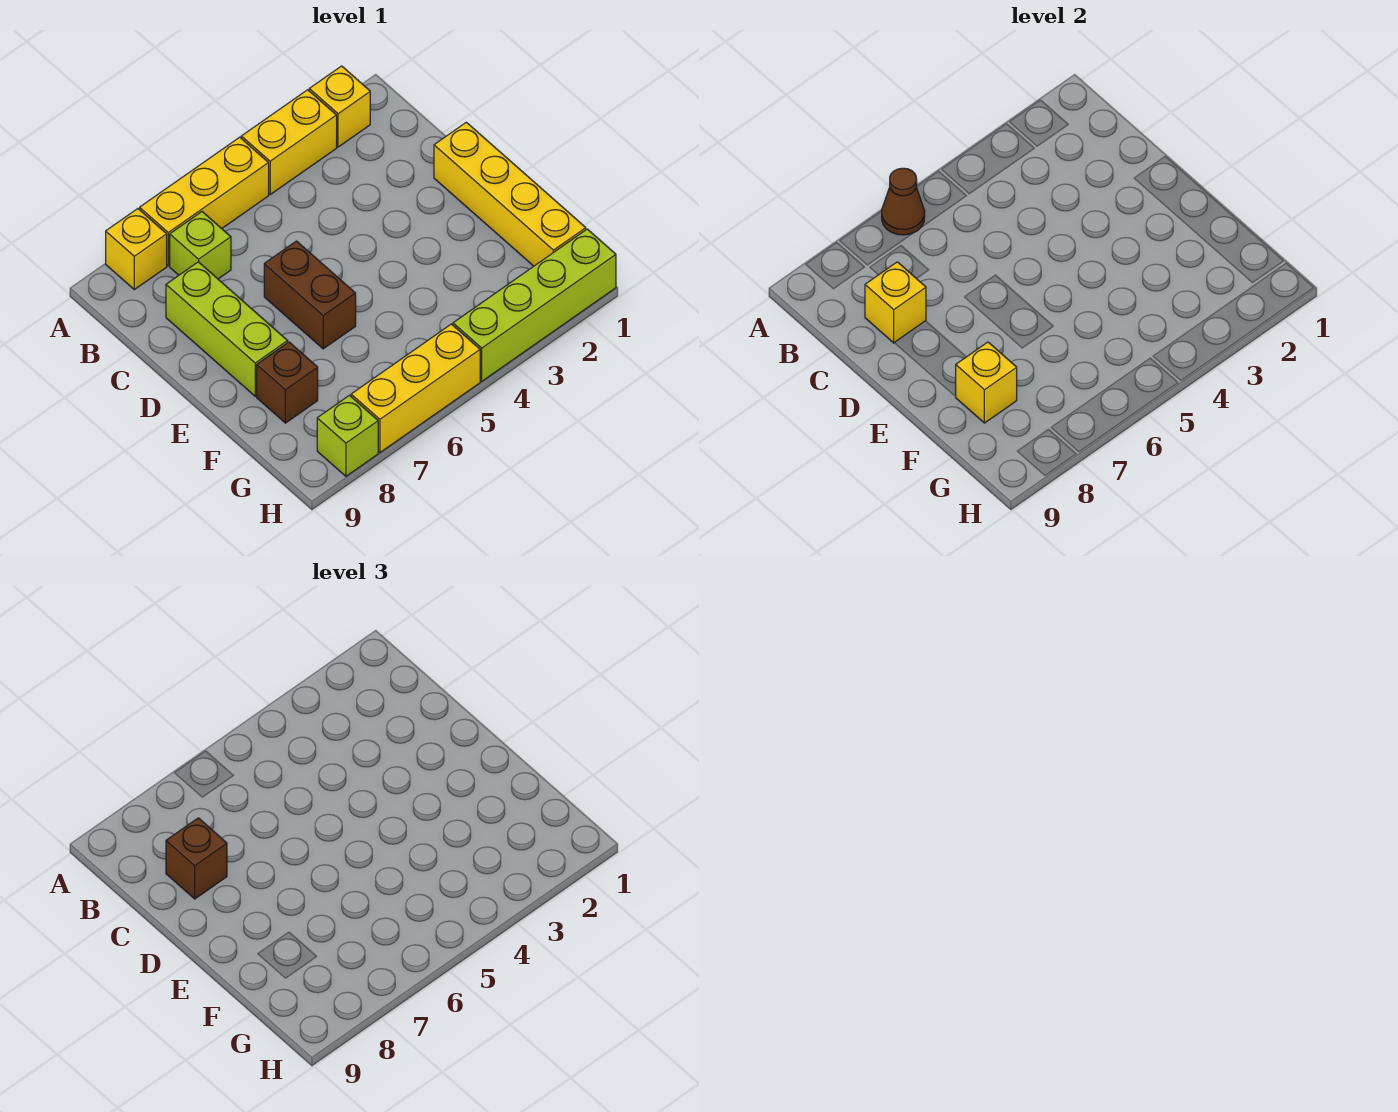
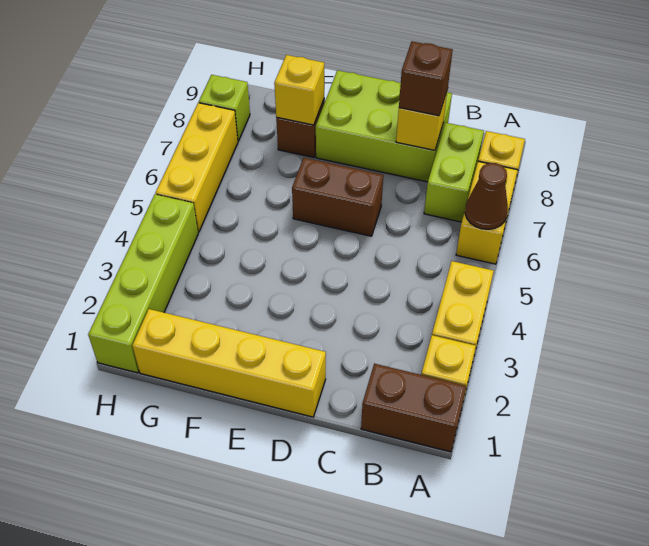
none -> brown brick A1:B1 level 1
yellow brick A5:A7 level 1 -> yellow brick A6:A7 level 1
lime brick B7 level 1 -> lime brick B7:B8 level 1
lime brick C8:E8 level 1 -> lime brick C8:E9 level 1

